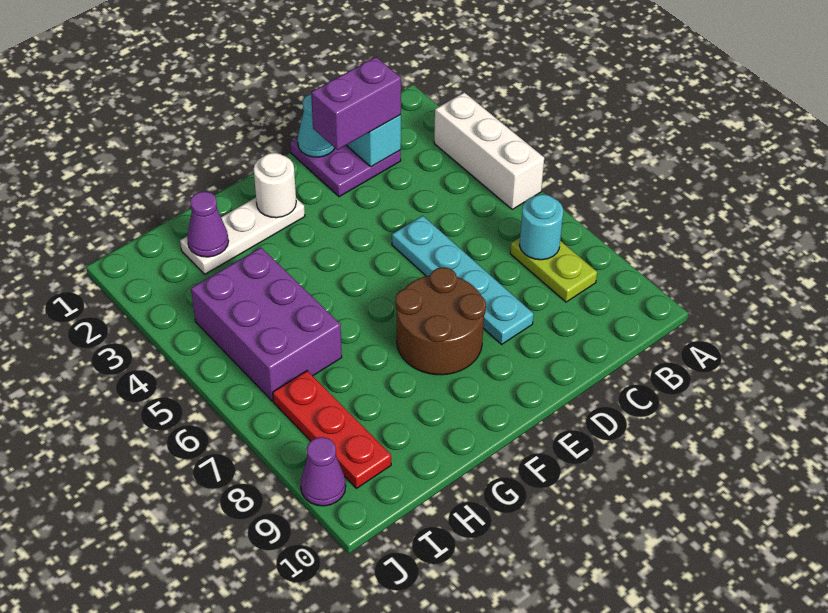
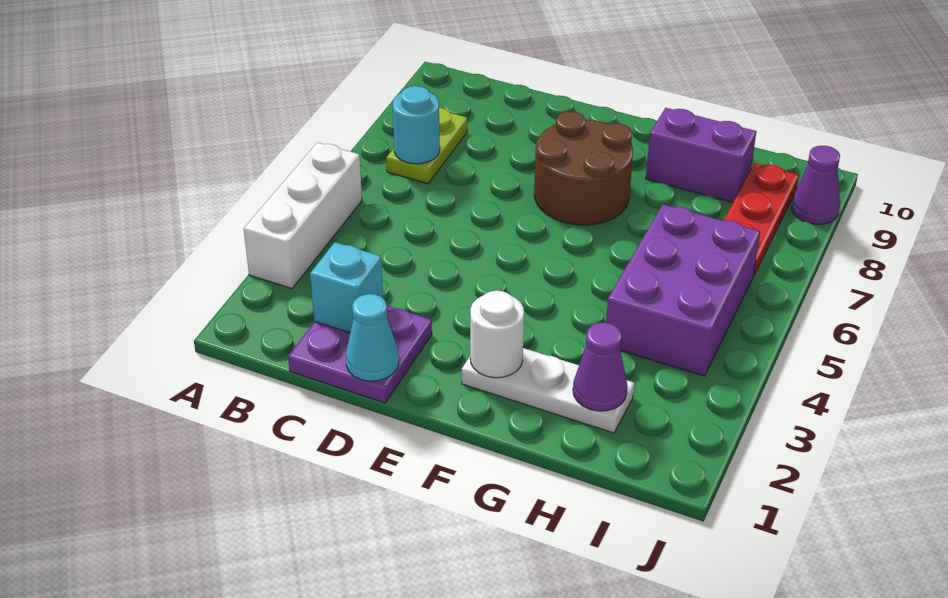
purple brick C2:D2 level 3 -> purple brick G9:H9 level 1
cyan plate D5:D8 level 1 -> none

